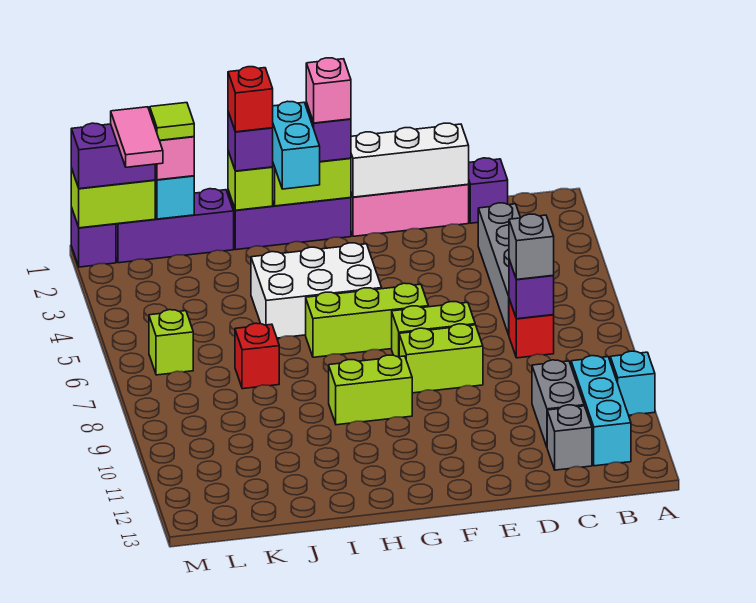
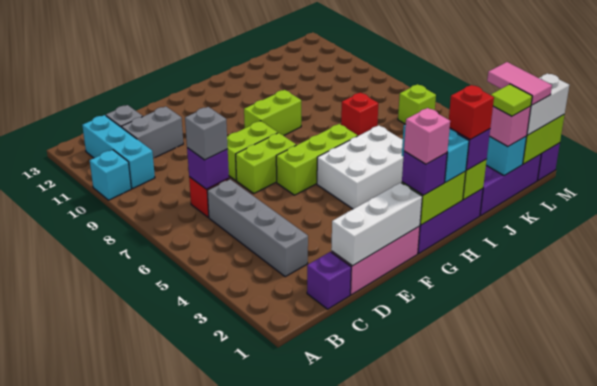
grey brick C10:C11 level 1 -> grey brick C11:D11 level 1
purple brick L1:M1 level 3 -> white brick L1:M1 level 3

